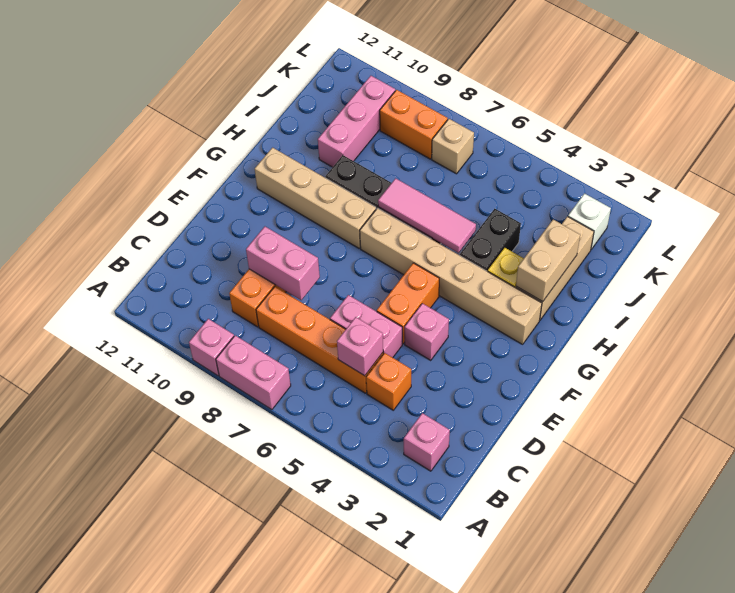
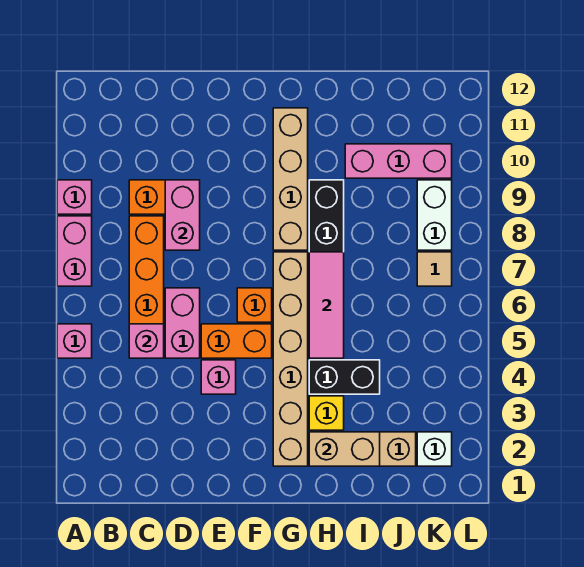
pink brick B2 level 1 -> pink brick A5 level 1
orange brick C4 level 1 -> orange brick F6 level 1
tan brick K7 level 1 -> tan tile K7 level 1
orange brick K8:K9 level 1 -> white brick K8:K9 level 1

